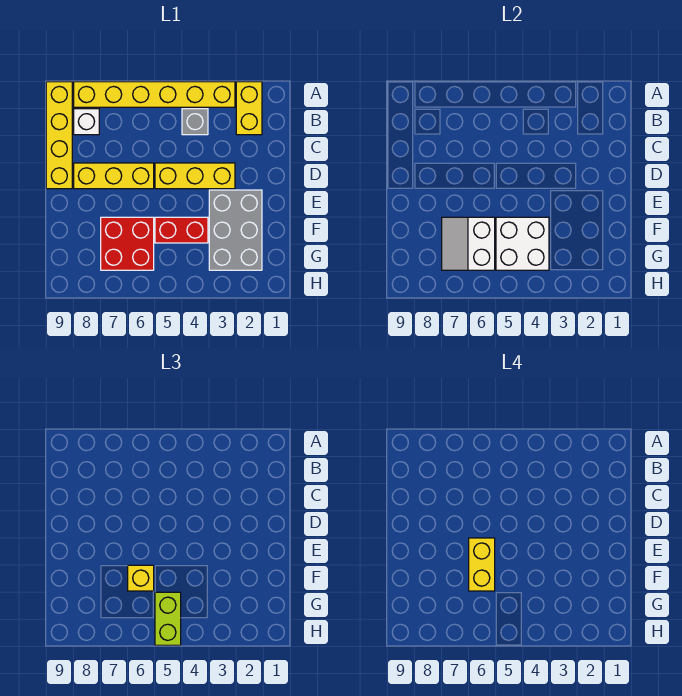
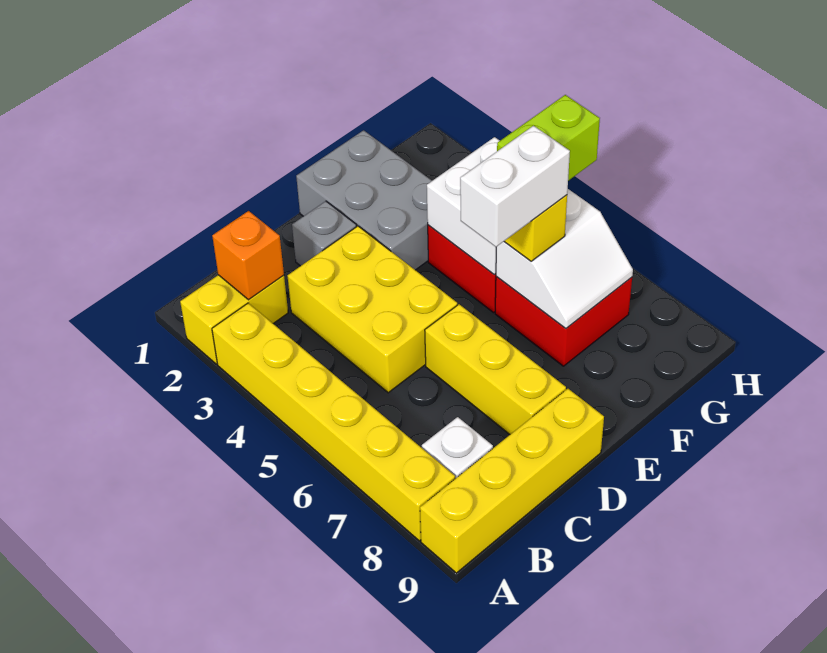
none -> orange brick B2 level 2
grey brick B4 level 1 -> grey brick D2 level 1
yellow brick D3:D5 level 1 -> yellow brick C3:D5 level 1
grey brick E2:G3 level 1 -> grey brick E1:F3 level 1
yellow brick E6:F6 level 4 -> white brick E6:F6 level 4

